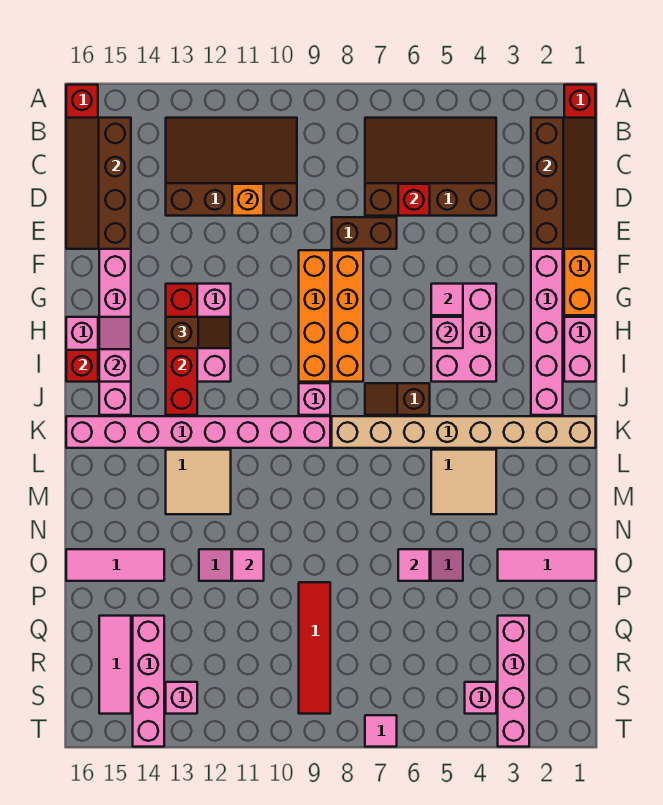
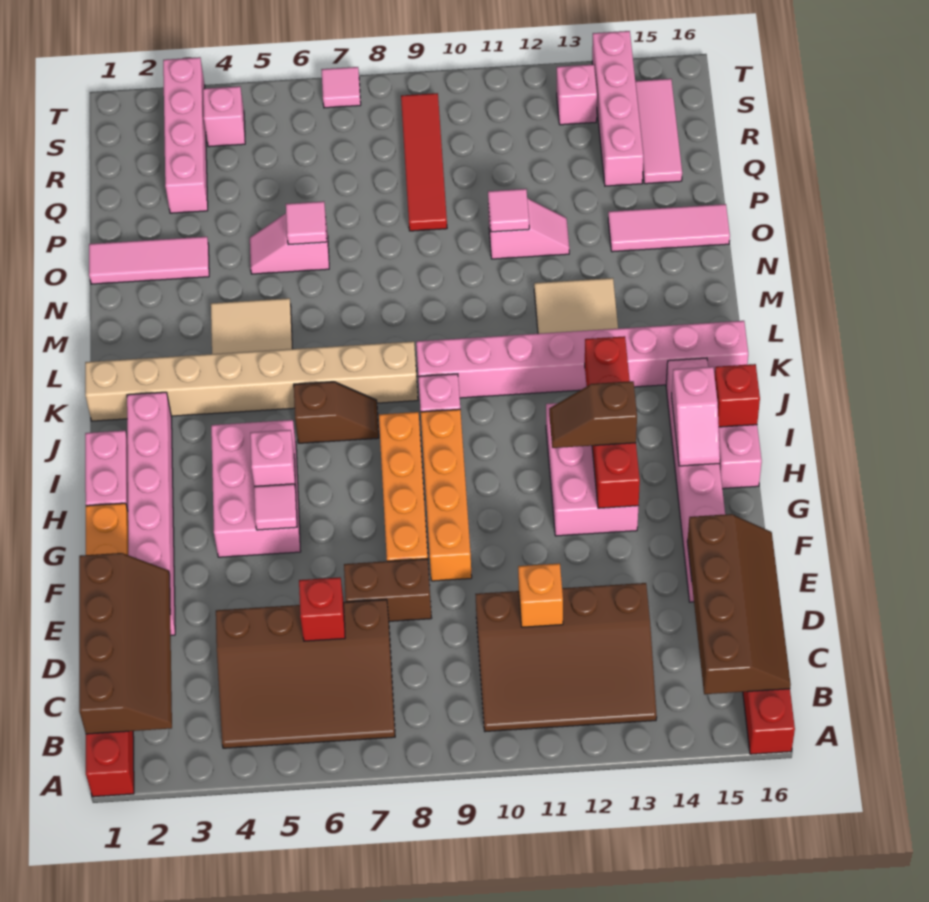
brown slope B1:E2 level 2 top 2 -> brown slope B1:E2 level 2 top 1

